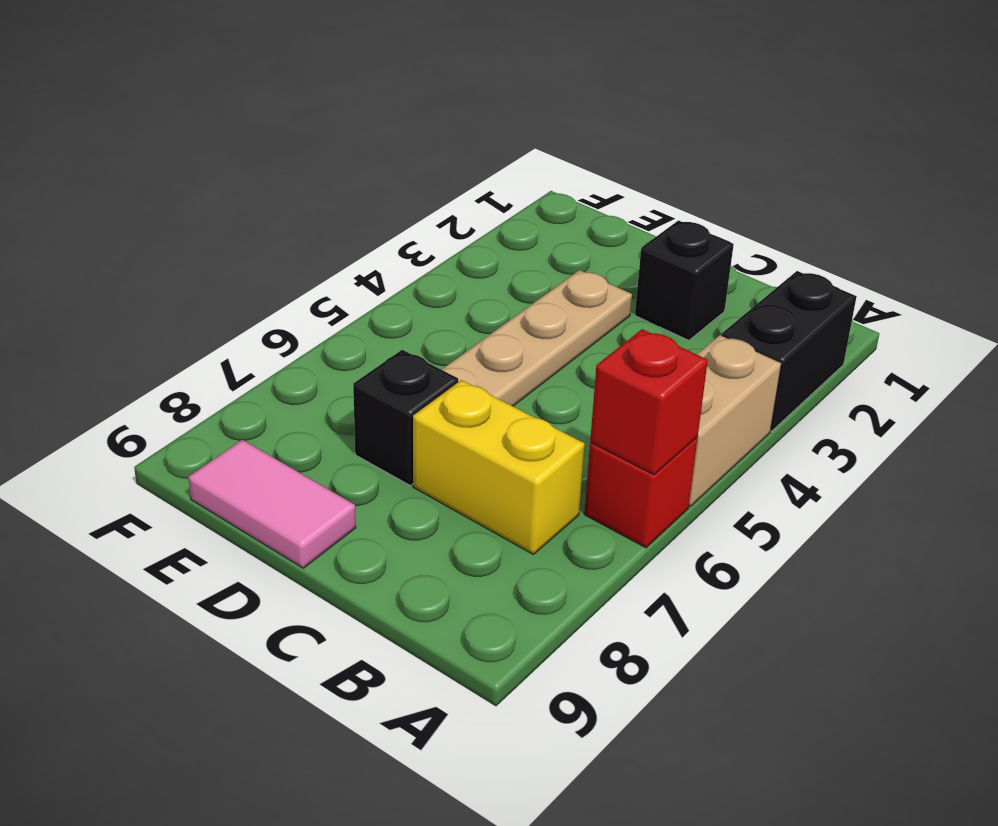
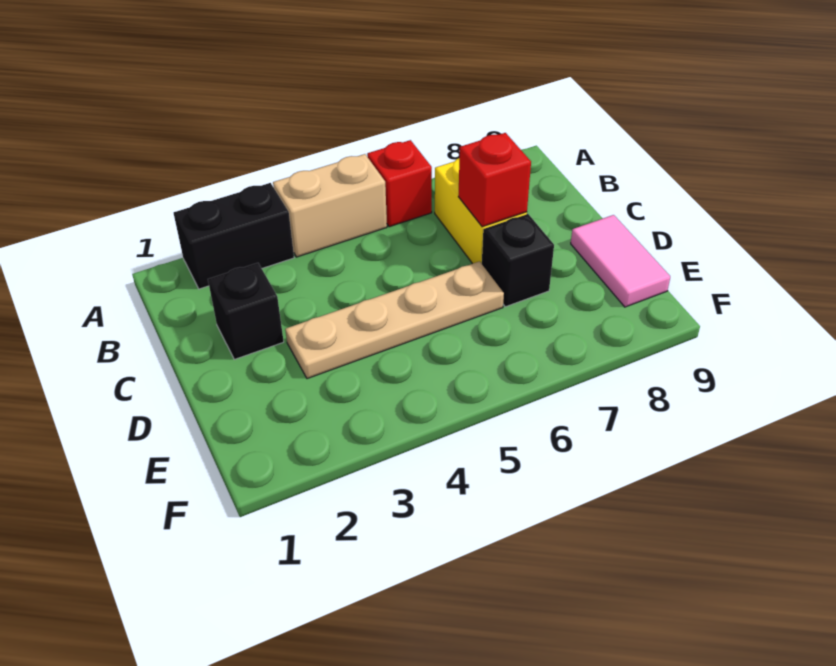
red brick A6 level 2 -> red brick C7 level 2

